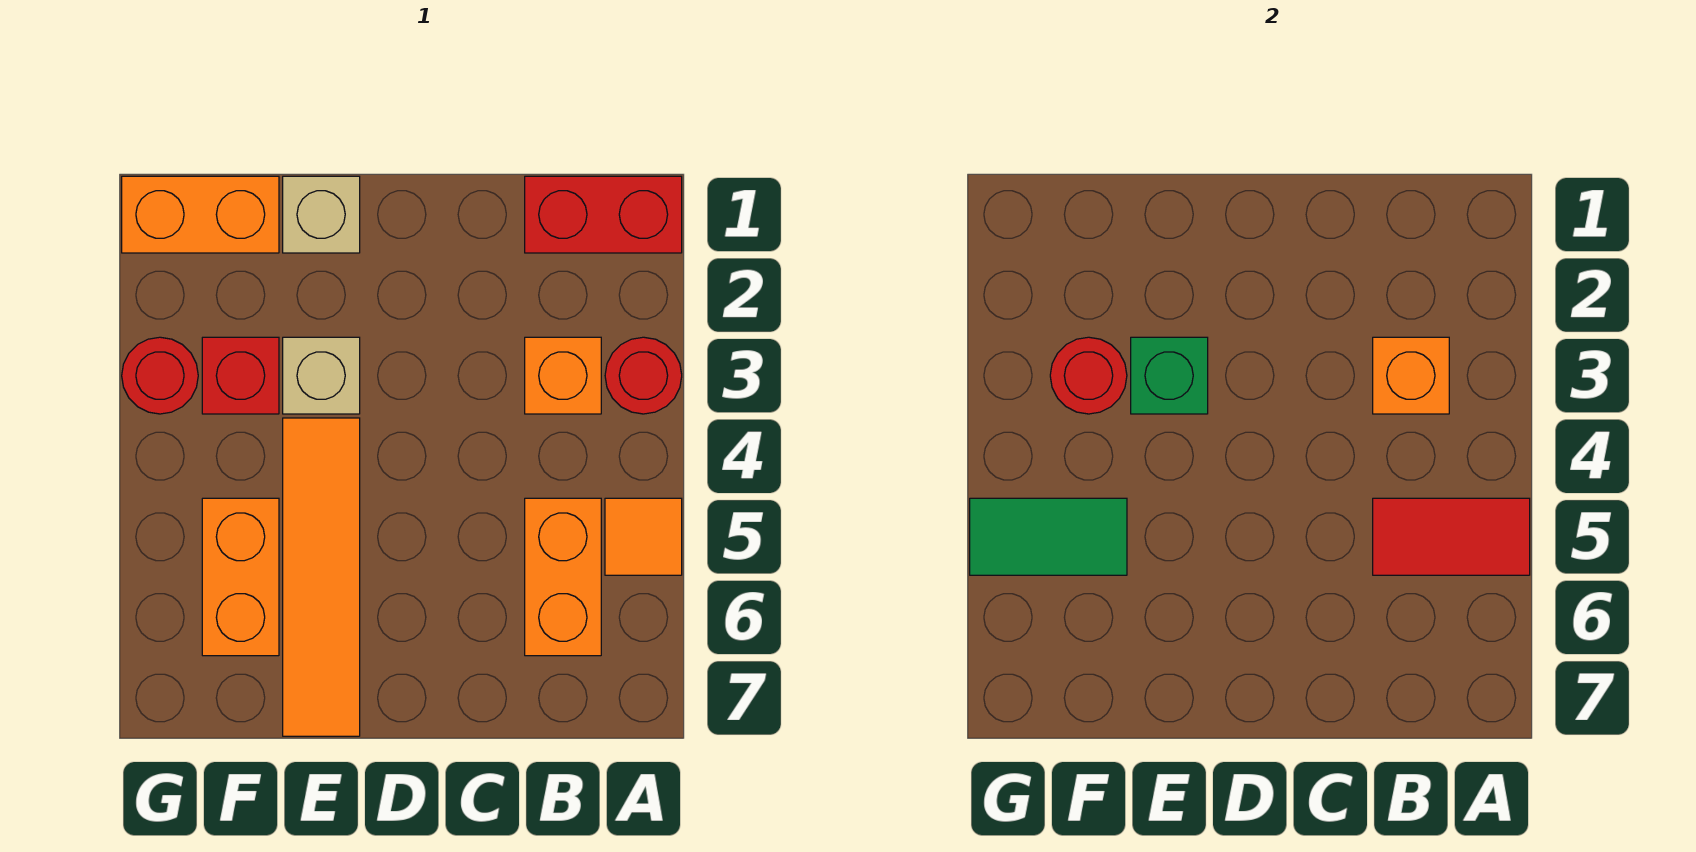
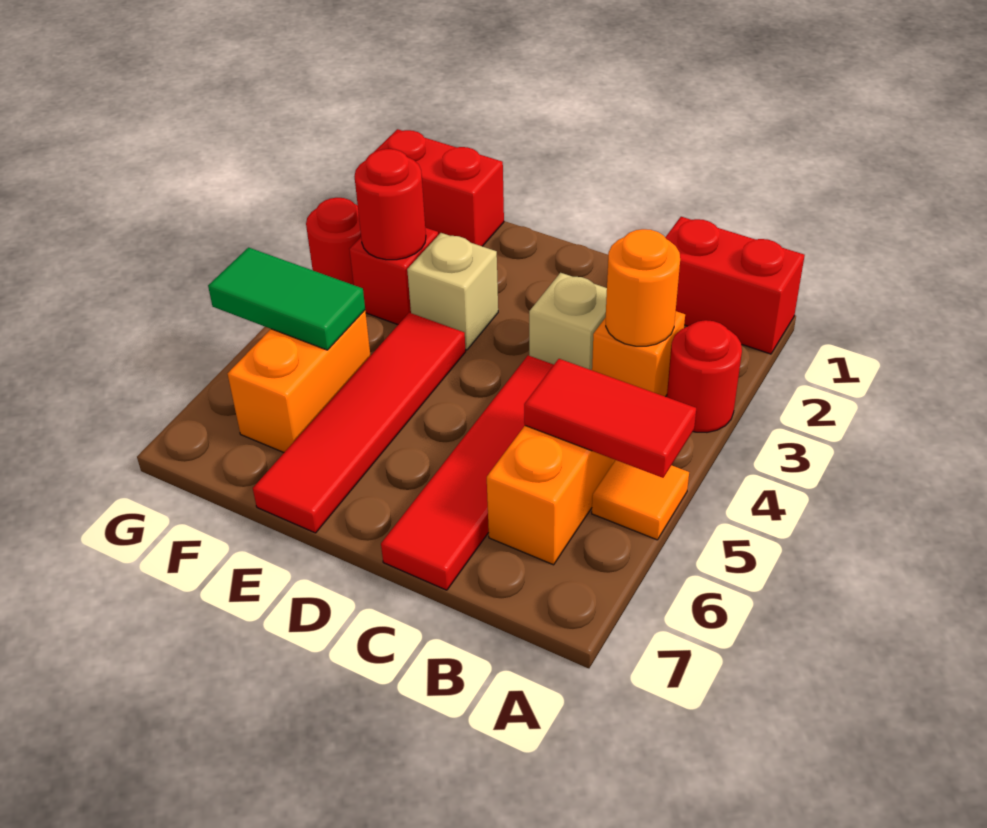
orange brick B3 level 2 -> orange round brick B3 level 2
none -> red tile C4:C7 level 1
tan brick E1 level 1 -> tan brick C3 level 1
green brick E3 level 2 -> none
orange tile E4:E7 level 1 -> red tile E4:E7 level 1
orange brick F1:G1 level 1 -> red brick F1:G1 level 1

